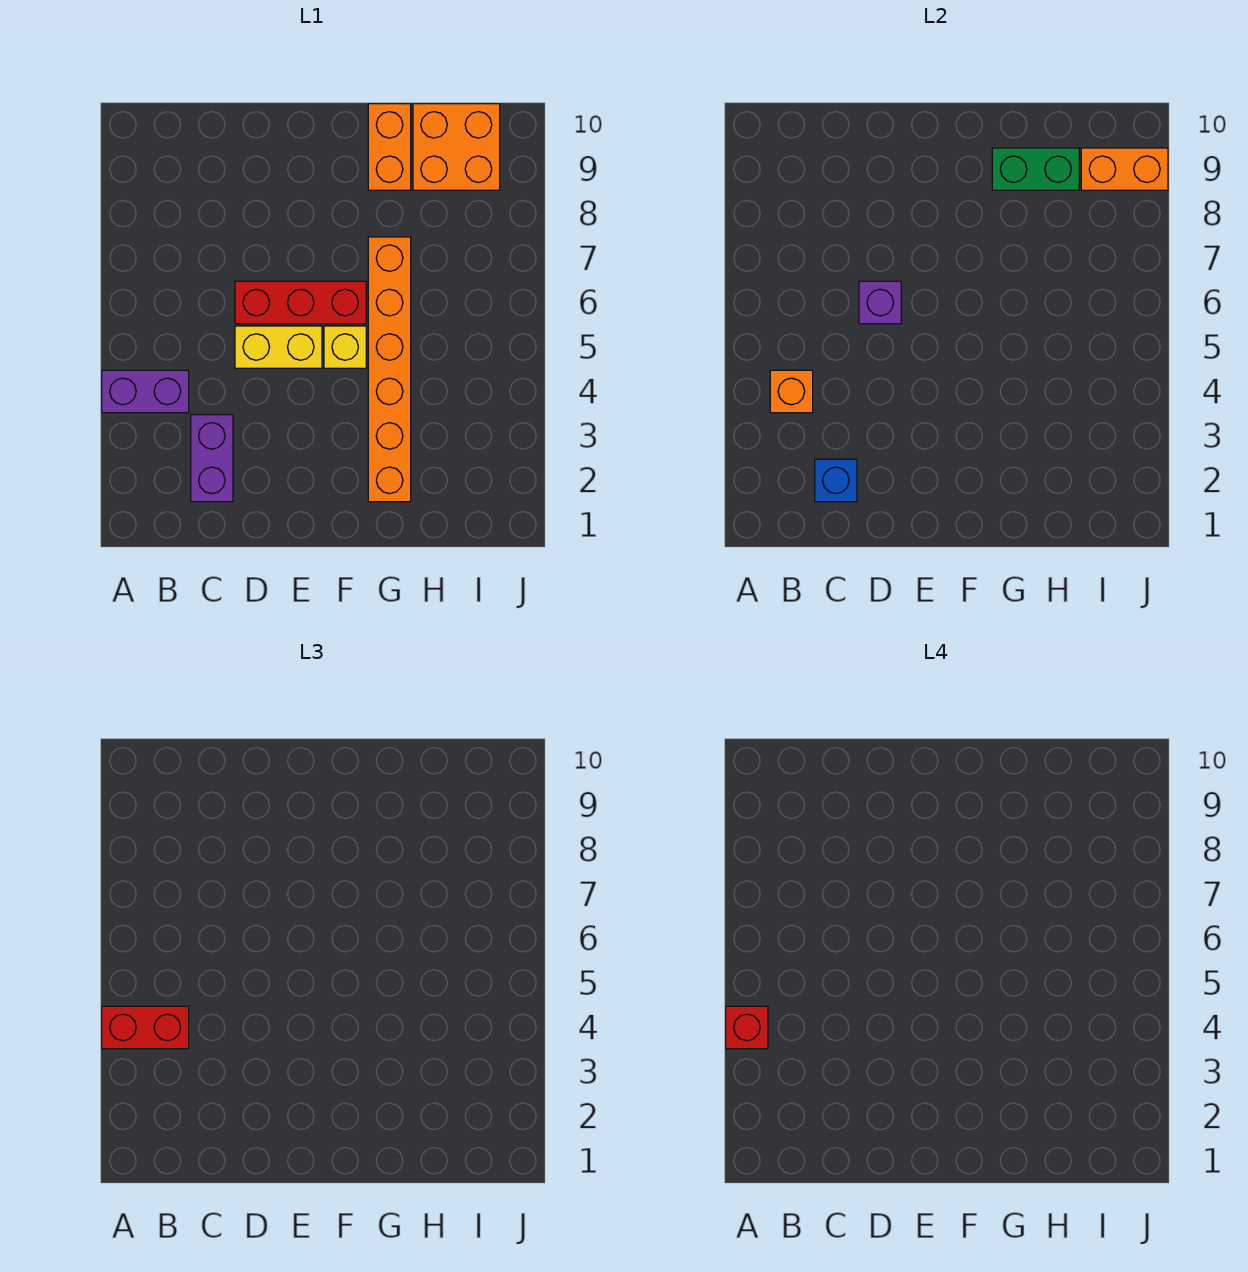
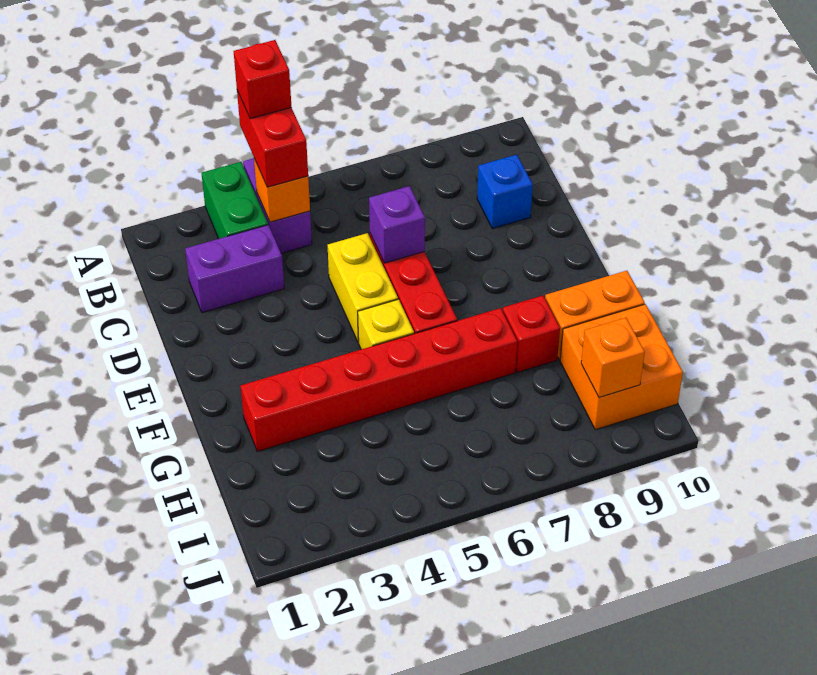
blue brick C2 level 2 -> blue brick C9 level 1
orange brick G2:G7 level 1 -> red brick G2:G7 level 1
none -> red brick G8 level 1
green brick G9:H9 level 2 -> green brick A3:B3 level 1
orange brick I9:J9 level 2 -> orange brick I9 level 2

